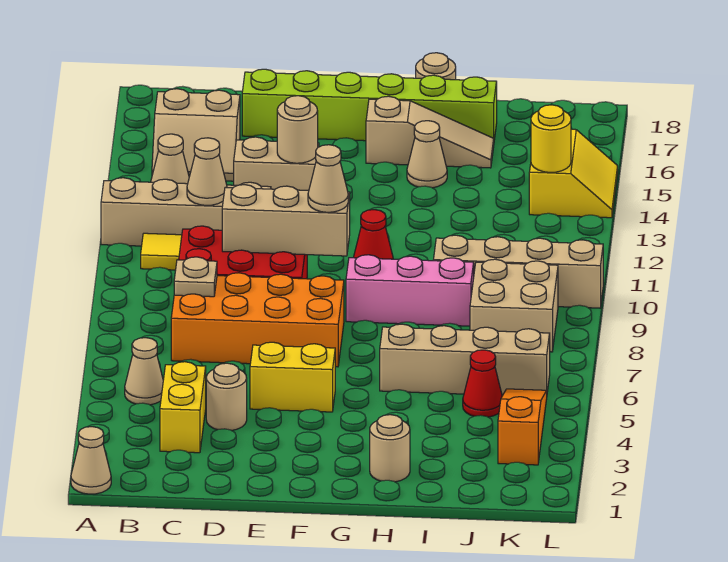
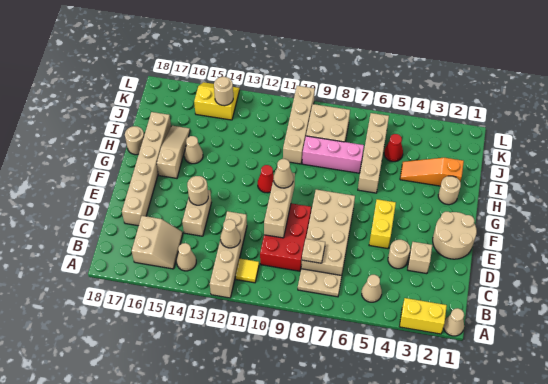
none -> tan plate B7:B8 level 1
yellow brick C3:C4 level 1 -> yellow brick A2:A3 level 1
orange brick C7:F8 level 1 -> tan brick C7:F8 level 1
none -> tan brick D3 level 1
lime brick D17:I17 level 1 -> tan brick D17:I17 level 1
none -> tan round brick E1:F2 level 1
pink brick G9:I9 level 1 -> pink brick I7:I9 level 1
orange slope K3:K5 level 1 top 3 -> orange slope I2:I4 level 1 top 2
yellow round brick K14 level 2 -> tan round brick K14 level 2

